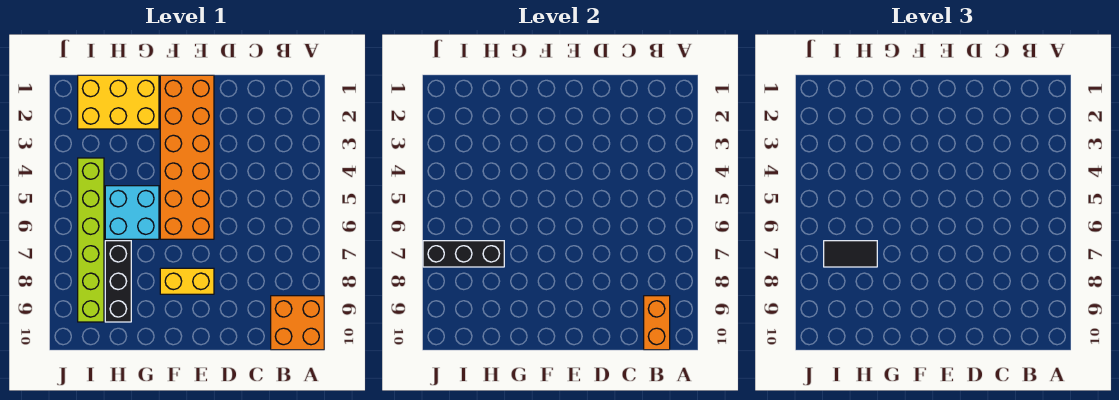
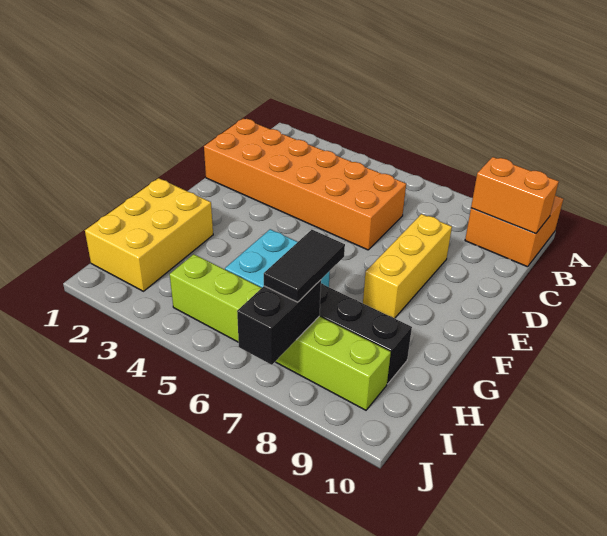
orange brick E1:F6 level 1 -> orange brick C1:D6 level 1
yellow brick E8:F8 level 1 -> yellow brick D8:F8 level 1
black brick H7:J7 level 2 -> black brick I7:J7 level 2

